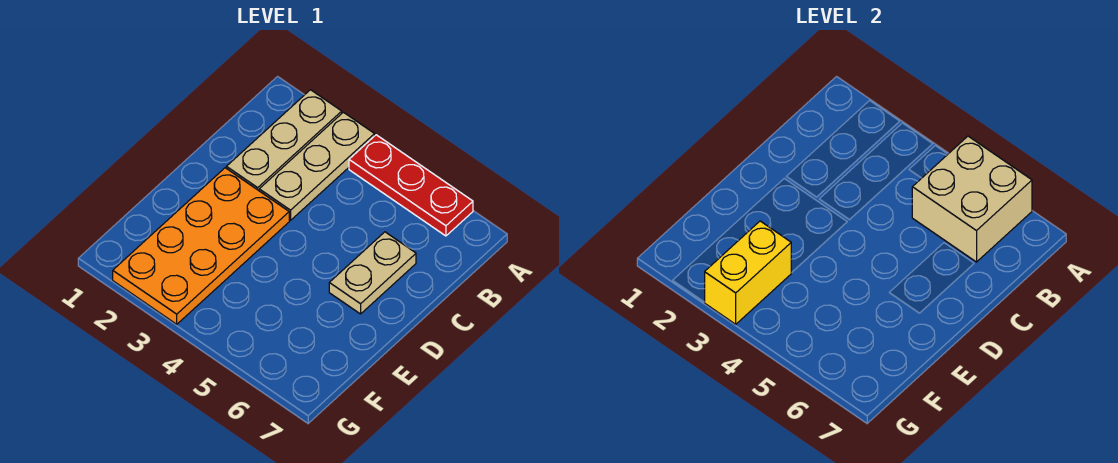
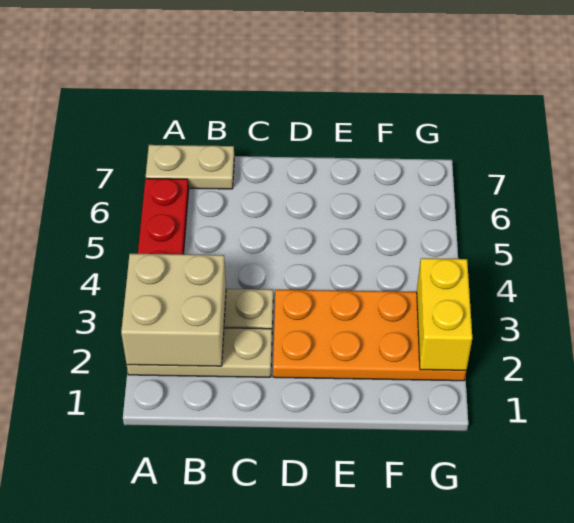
tan brick A5:B6 level 2 -> tan brick A2:B3 level 2
tan plate C6:D6 level 1 -> tan plate A7:B7 level 1
yellow brick F3:G3 level 2 -> yellow brick G2:G3 level 2

